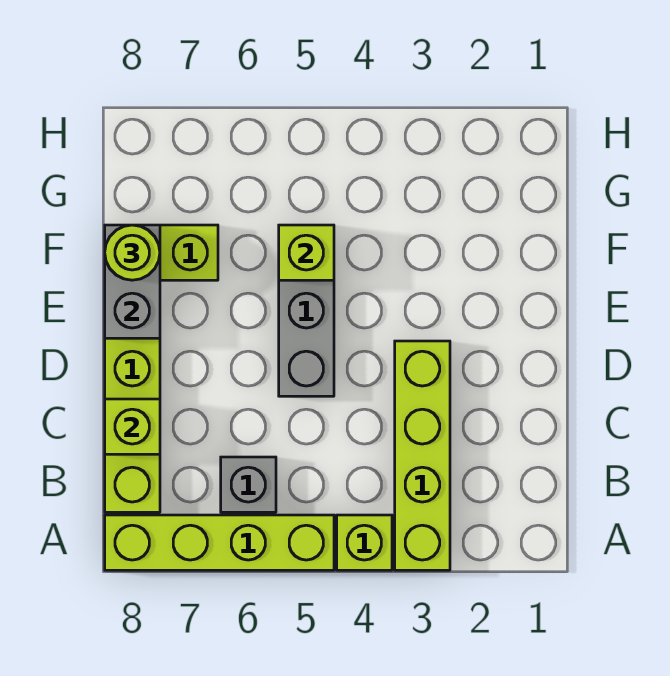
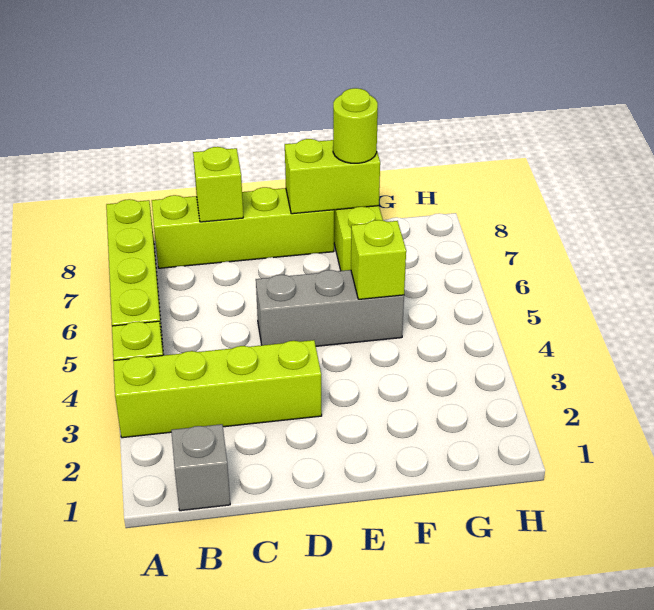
grey brick B6 level 1 -> grey brick B1 level 1
grey brick E8:F8 level 2 -> lime brick E8:F8 level 2

